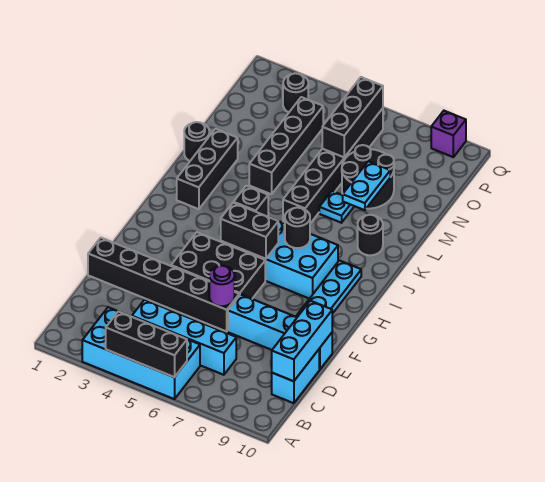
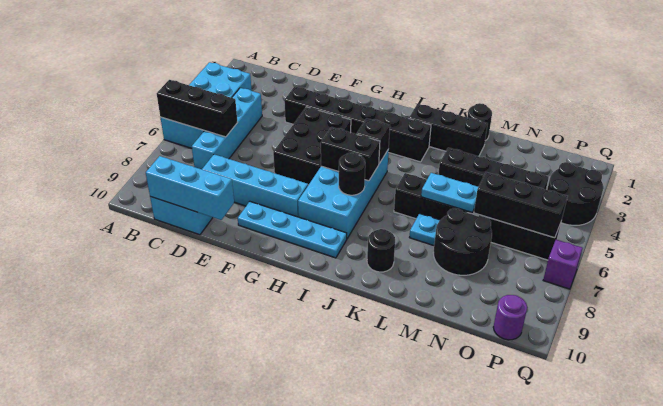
black brick A4:A6 level 2 -> black brick A6:C6 level 2
black brick E1:E6 level 1 -> black brick E3:J3 level 1
purple round brick E6 level 2 -> purple round brick P10 level 1
cyan brick E7:E10 level 1 -> cyan brick D8:G8 level 1
black brick H5:H6 level 2 -> black brick H6:I6 level 2
cyan plate L8:M8 level 2 -> cyan plate L6:M6 level 2
black round brick P3 level 1 -> black round brick P3:Q4 level 1
purple brick Q9 level 1 -> purple brick Q7 level 1

